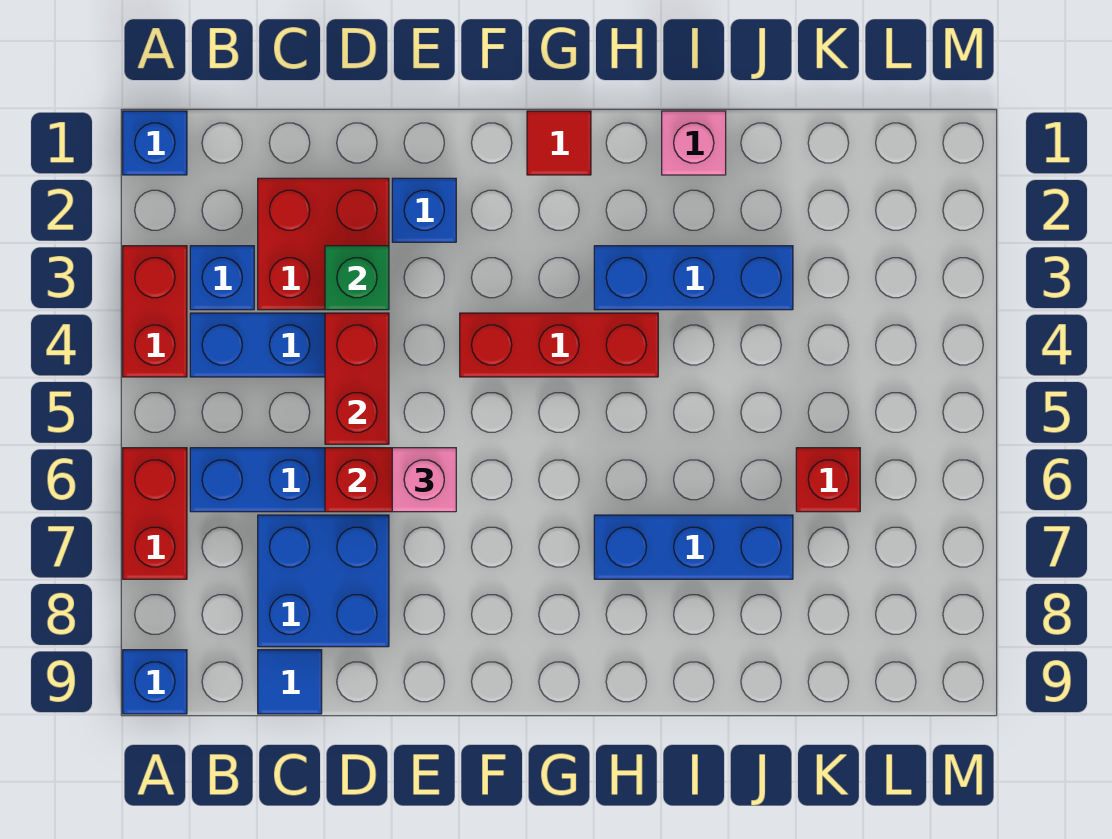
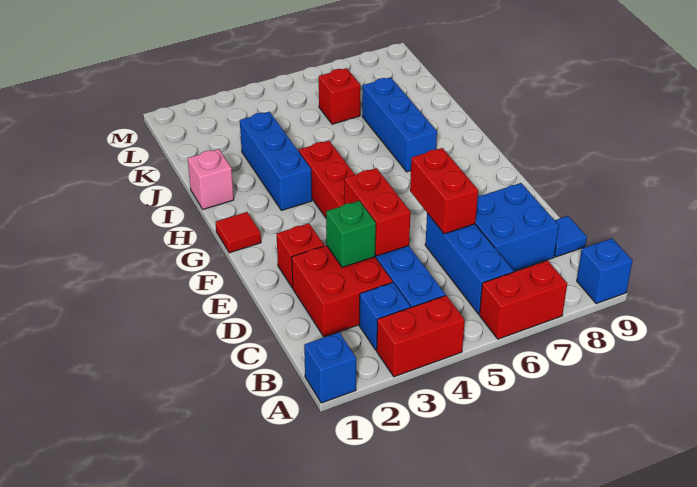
red brick D4:D5 level 2 -> red brick D4:E4 level 2
blue brick E2 level 1 -> red brick E2 level 1
pink brick E6 level 3 -> none

